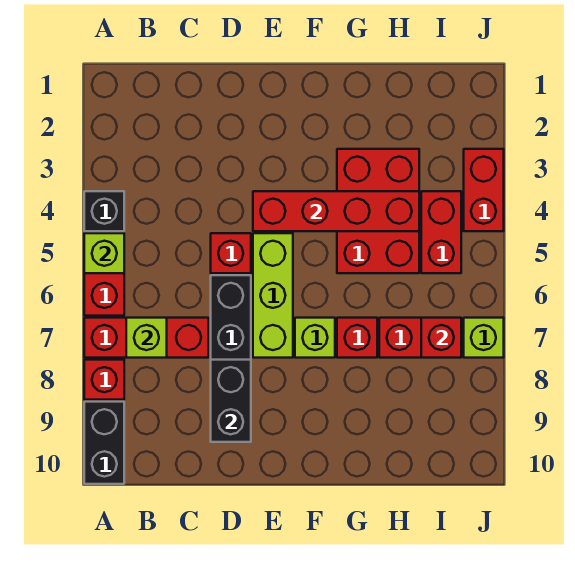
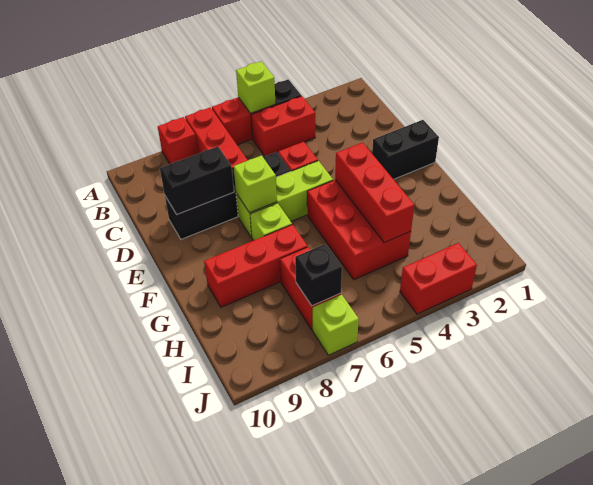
black brick A9:A10 level 1 -> black brick E1:E2 level 1
lime brick B7 level 2 -> lime brick E7 level 2
red brick E4:H4 level 2 -> red brick F4:H4 level 2
red brick G3:H5 level 1 -> red brick F4:H5 level 1
red brick G7 level 1 -> red brick G7:G9 level 1
red brick I4:I5 level 1 -> red brick B4:B5 level 1
red brick I7 level 2 -> black brick I7 level 2

